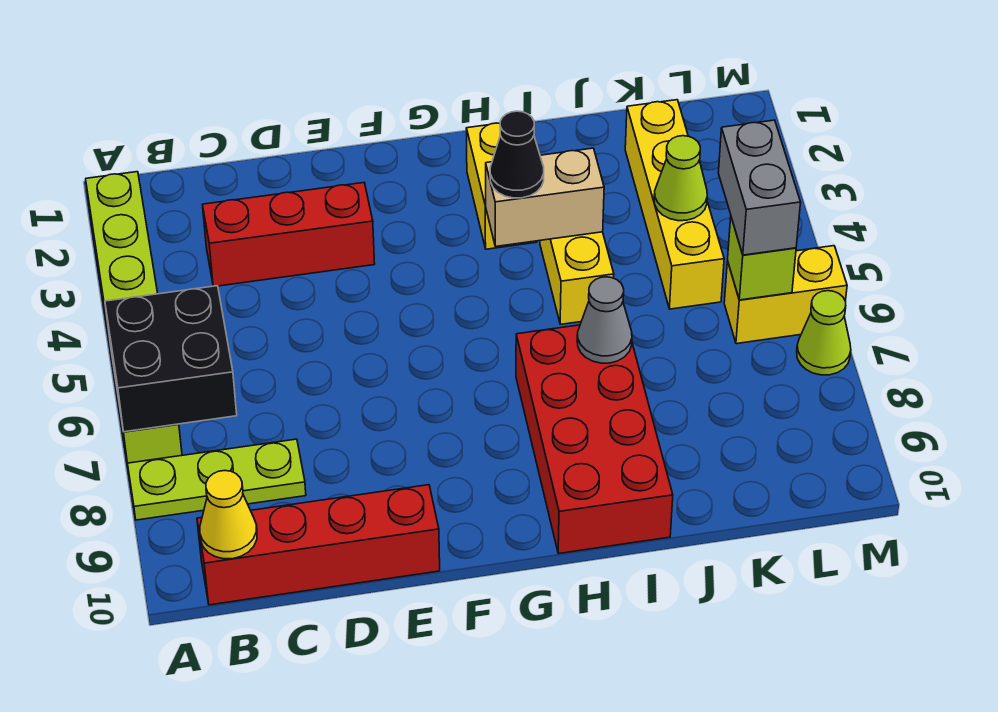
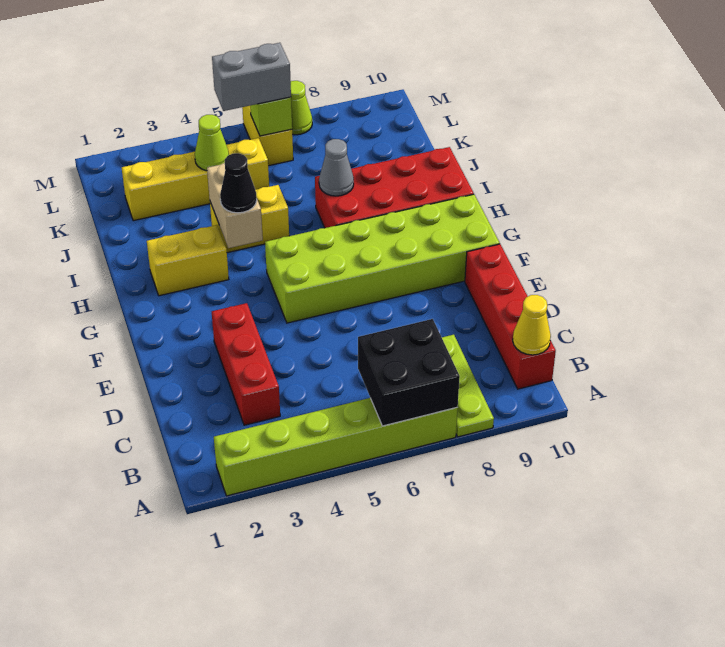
none -> lime brick F5:G10 level 1

